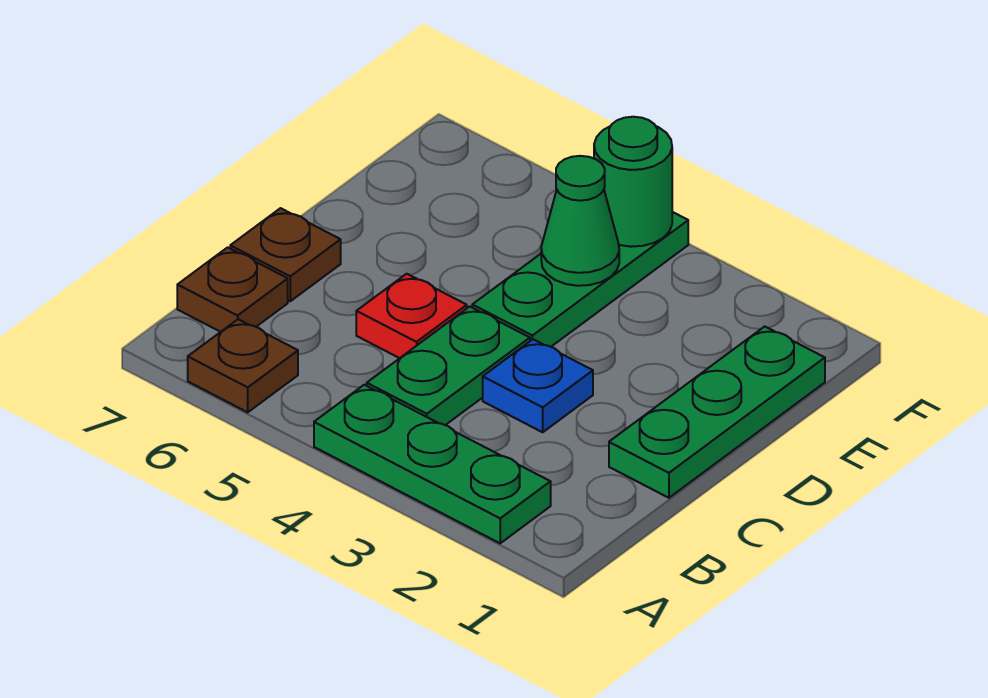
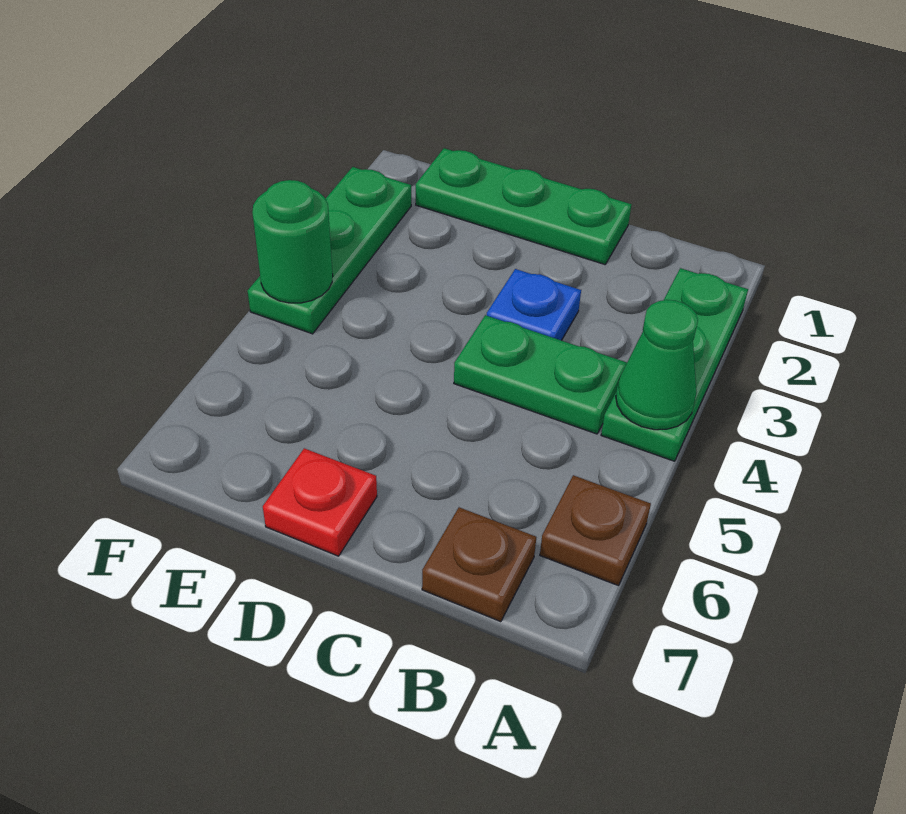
red plate C5 level 1 -> red plate D7 level 1
brown plate C7 level 1 -> none
green plate D4:F4 level 1 -> green plate F2:F4 level 1
green cone E4 level 2 -> green cone A4 level 2

